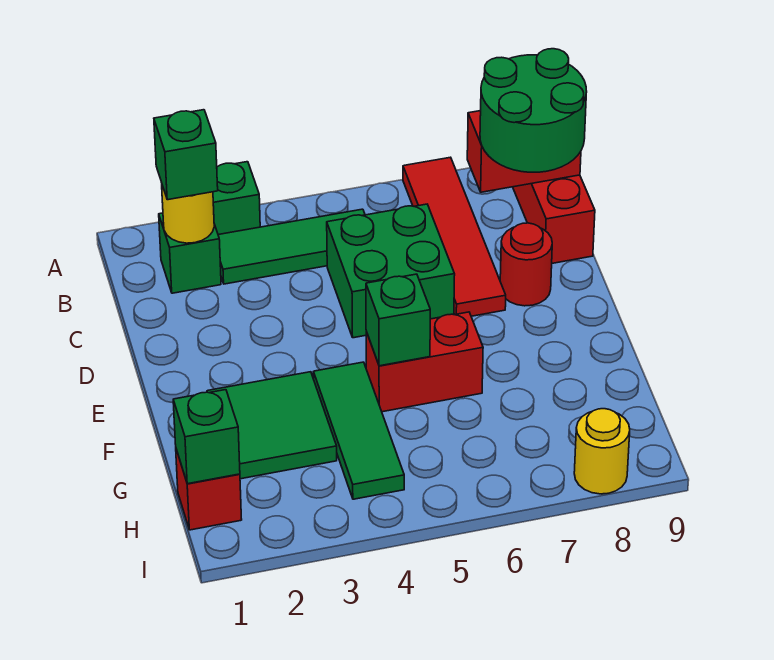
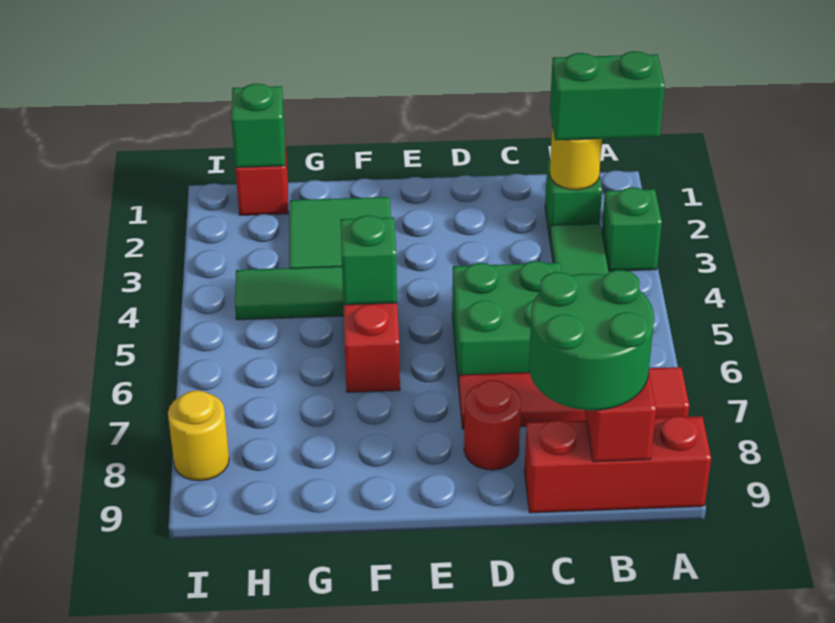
green brick B2 level 3 -> green brick A2:B2 level 3

